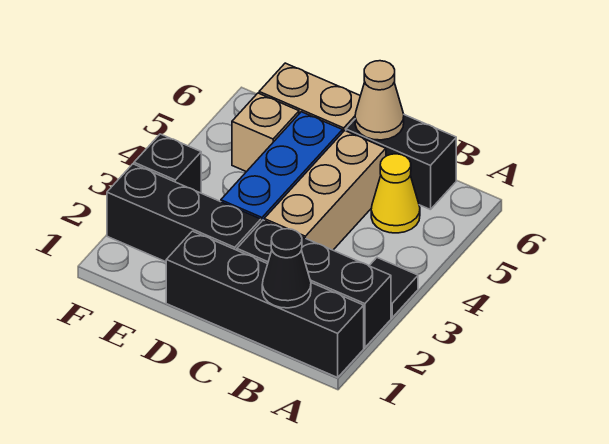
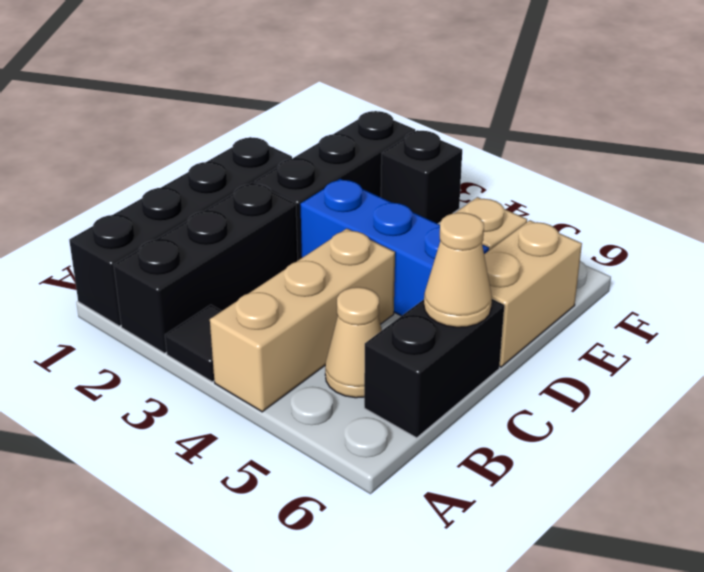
black cone B1 level 2 -> none
yellow cone B5 level 1 -> tan cone B5 level 1
tan brick C3:C5 level 1 -> tan brick A4:C4 level 1

